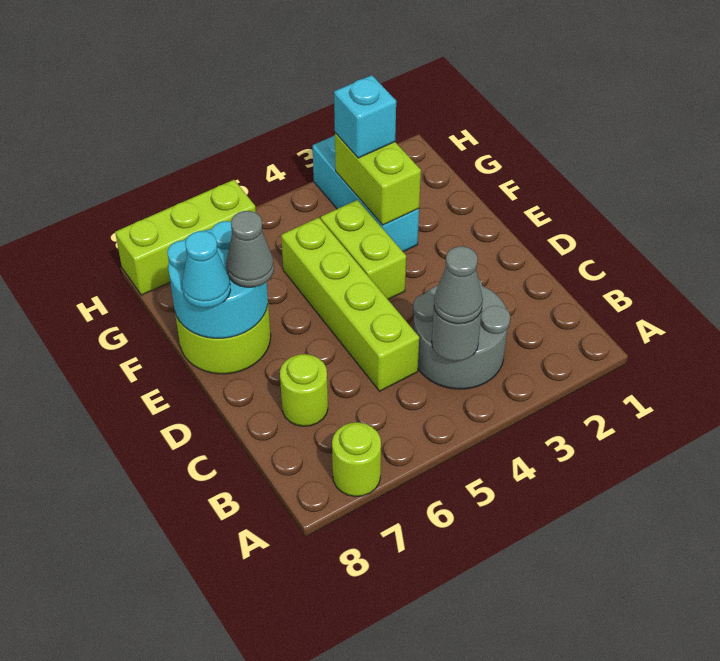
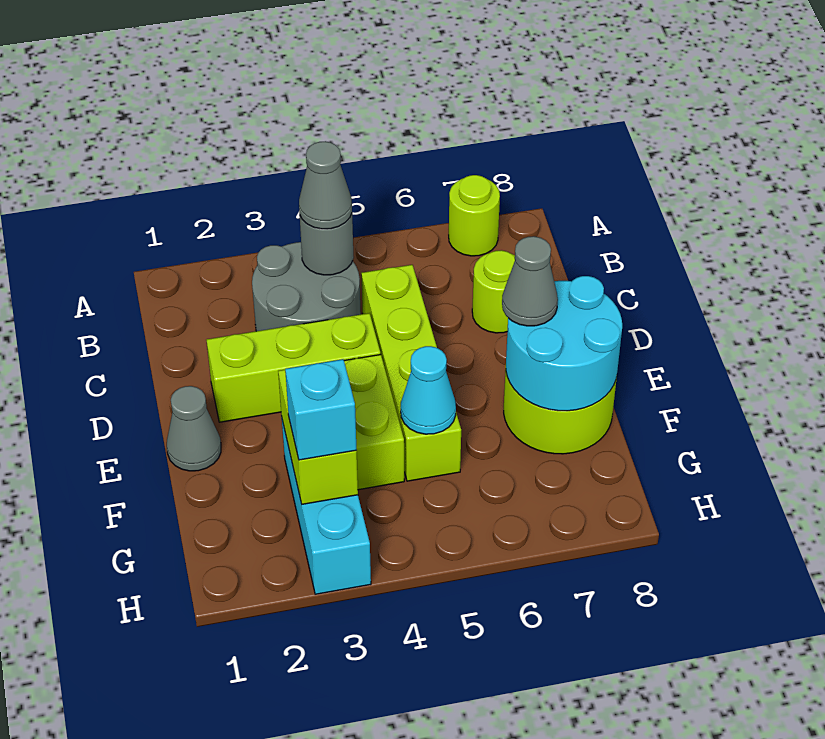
none -> grey cone E1 level 1
cyan cone E8 level 3 -> cyan cone F5 level 2
lime brick H6:H8 level 1 -> lime brick D2:D4 level 1

